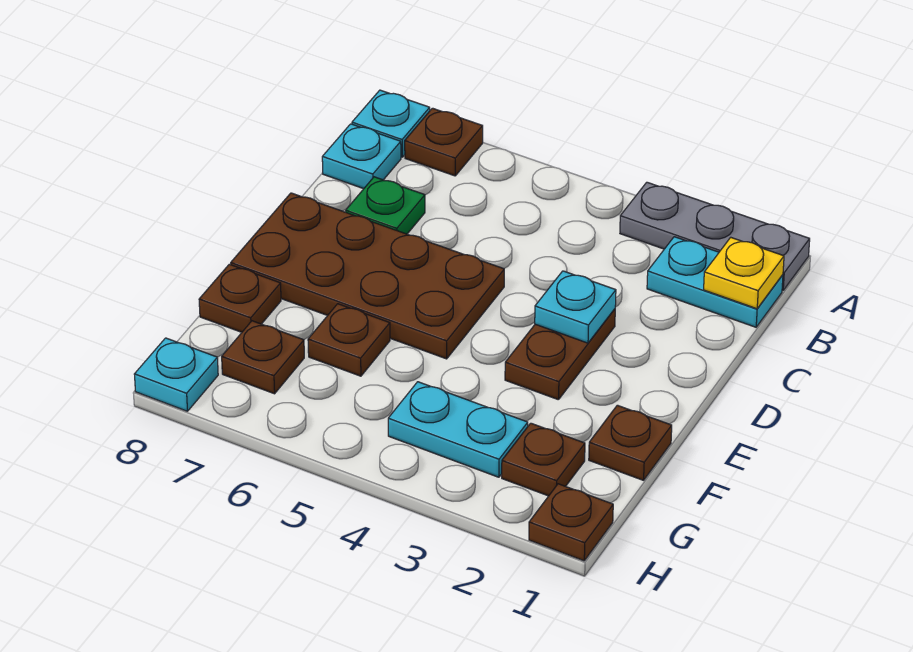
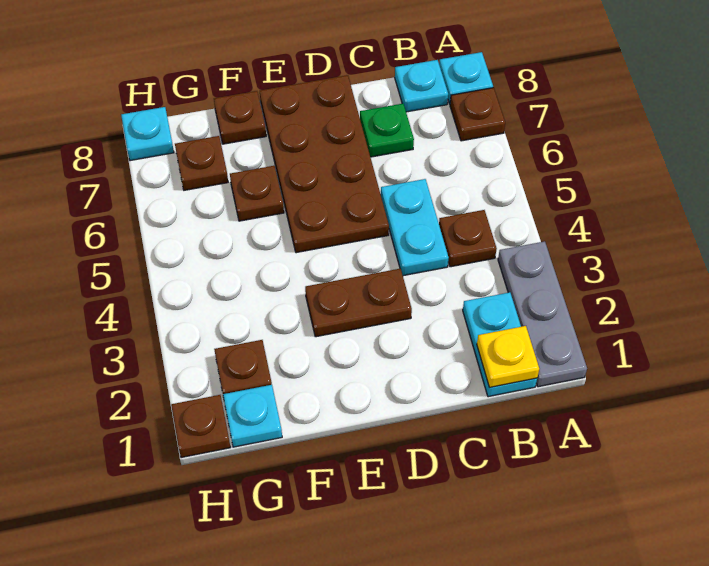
cyan plate D3 level 2 -> cyan plate G1 level 1
brown plate F1 level 1 -> brown plate B4 level 1
cyan plate G3:G4 level 1 -> cyan plate C4:C5 level 1

